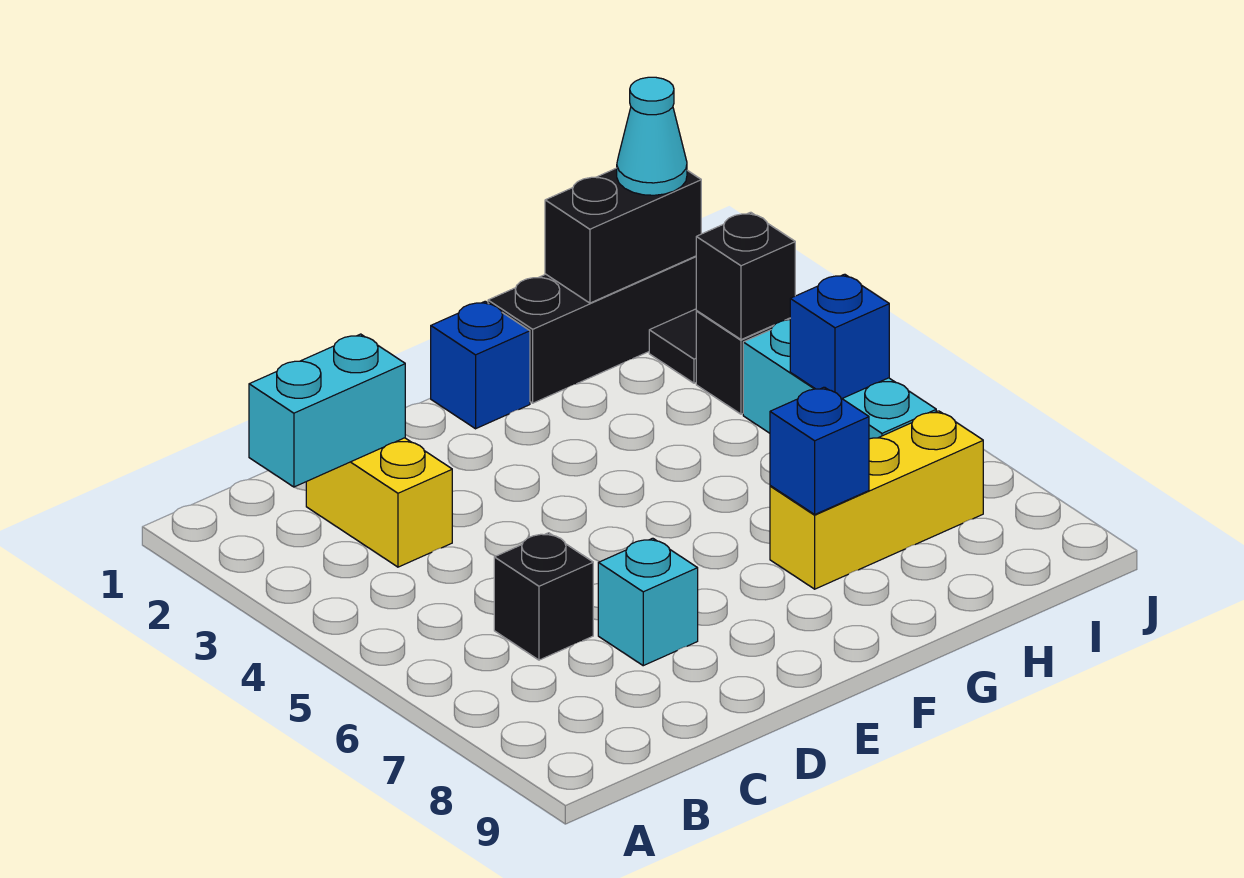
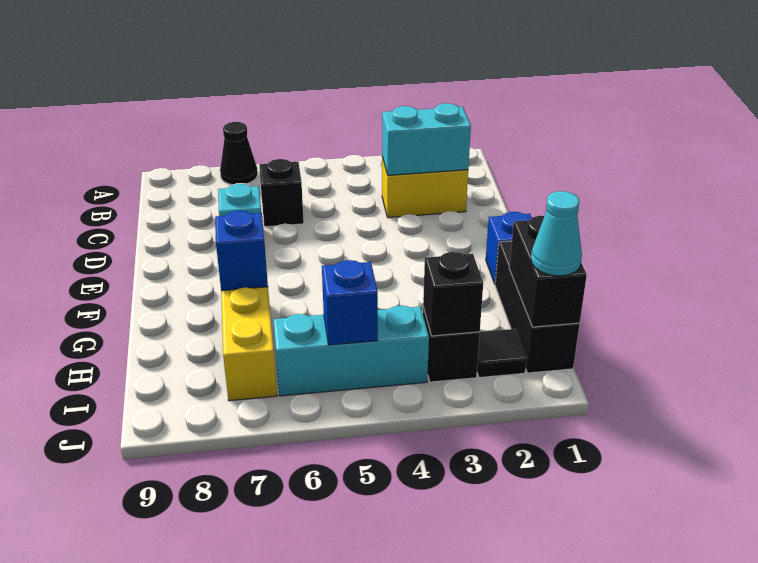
none -> black cone A7 level 1
cyan brick B2:C2 level 2 -> cyan brick C2:C3 level 2

